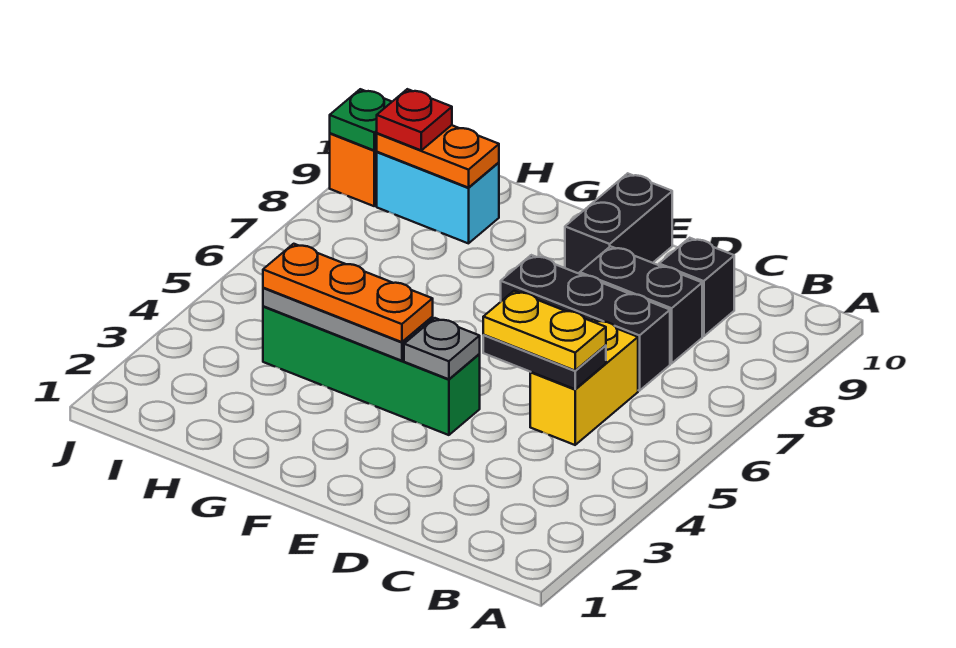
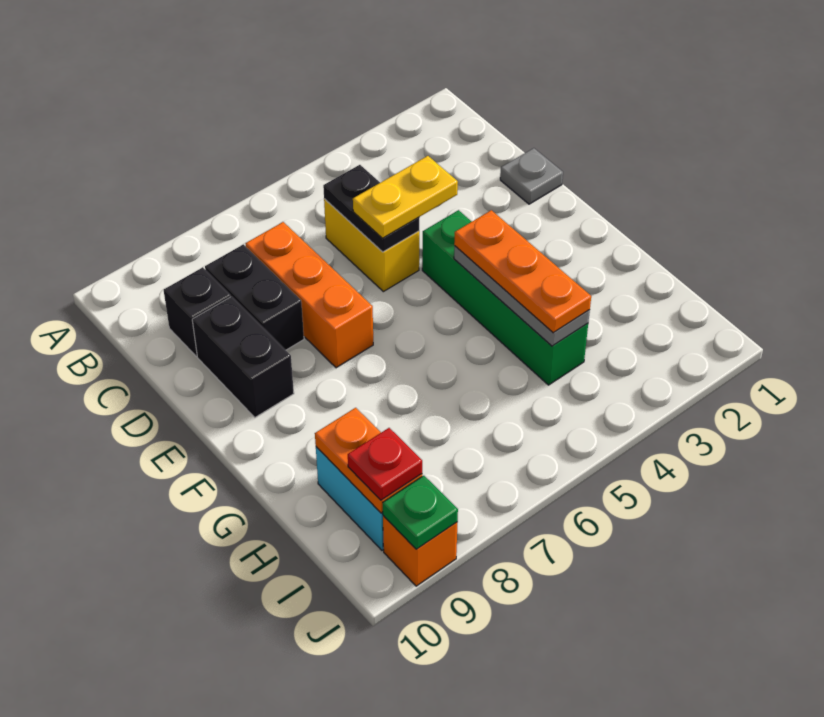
yellow brick C5:C6 level 1 -> yellow brick C5:D5 level 1
yellow plate C5:D5 level 3 -> yellow plate D4:D5 level 3
black brick C7:E7 level 1 -> orange brick C7:E7 level 1
grey plate E4 level 2 -> grey plate D1 level 1
black brick E9:E10 level 1 -> black brick D9:E9 level 1

